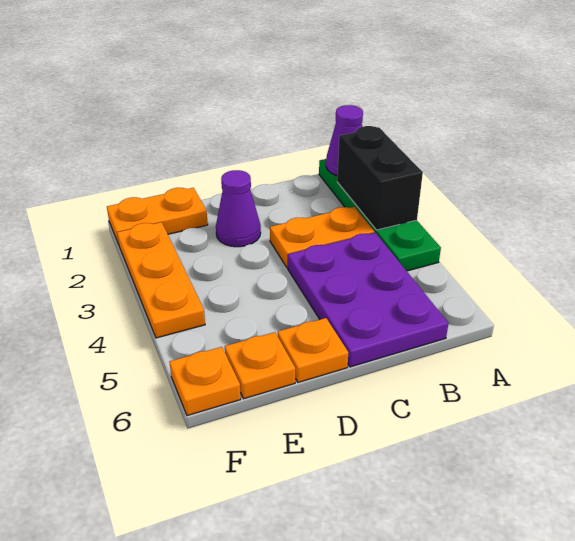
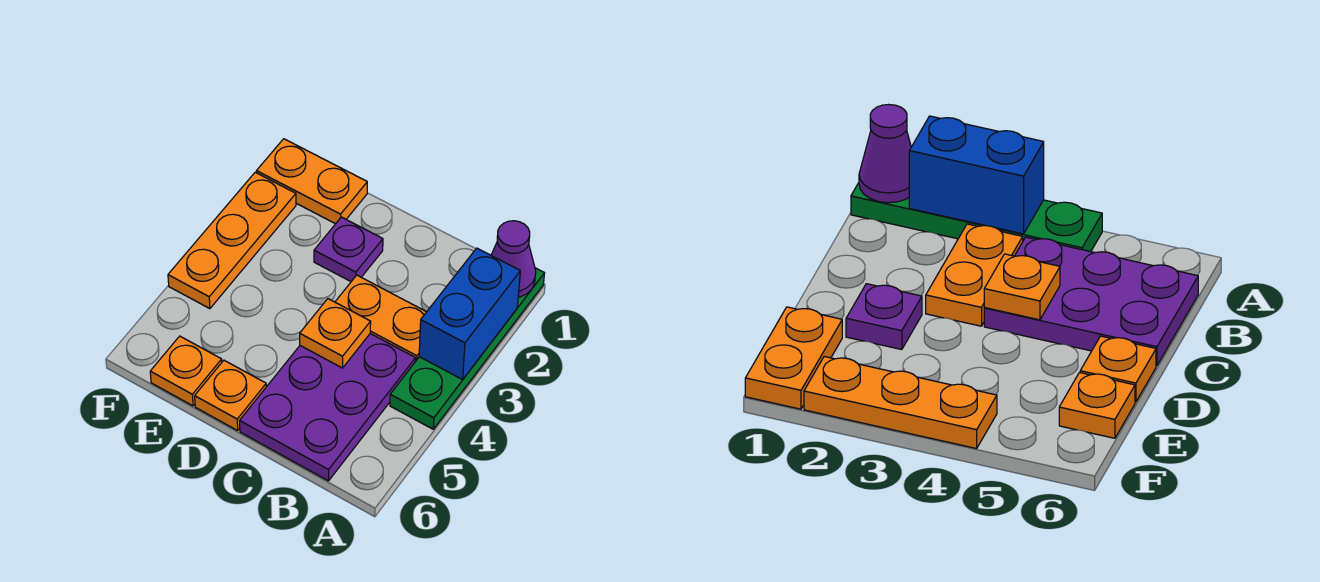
black brick A2:A3 level 2 -> blue brick A2:A3 level 2
purple cone D2 level 1 -> purple plate D2 level 1
orange plate F6 level 1 -> orange plate C4 level 2

